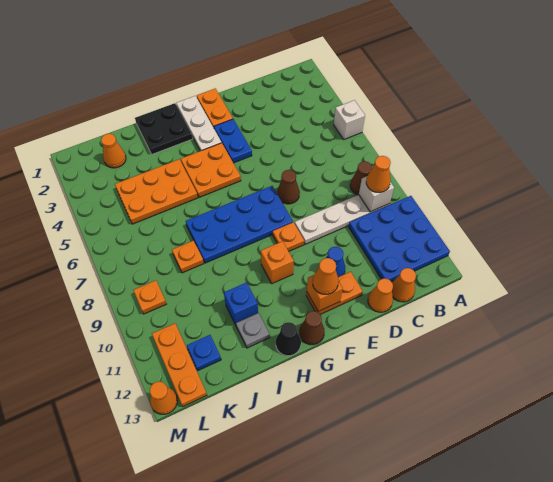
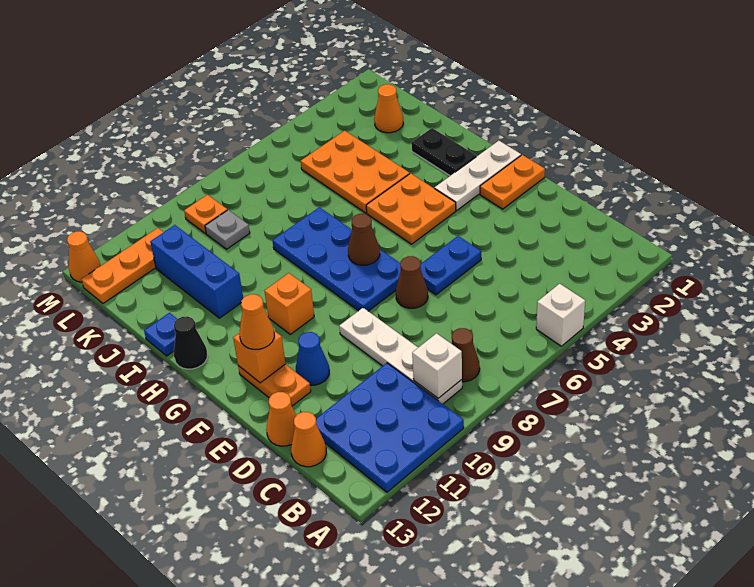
orange cone B9 level 3 -> none
blue plate F3:F4 level 1 -> blue plate E5:E6 level 1
orange plate F9 level 1 -> none
brown cone G13 level 1 -> brown cone G7 level 2
black plate H1:I2 level 1 -> black plate H2:I2 level 1
blue brick I11 level 1 -> blue brick I11:K11 level 1
grey plate I12 level 1 -> grey plate K9 level 1
orange plate J8 level 1 -> none
blue plate K12 level 1 -> blue plate I13 level 1

